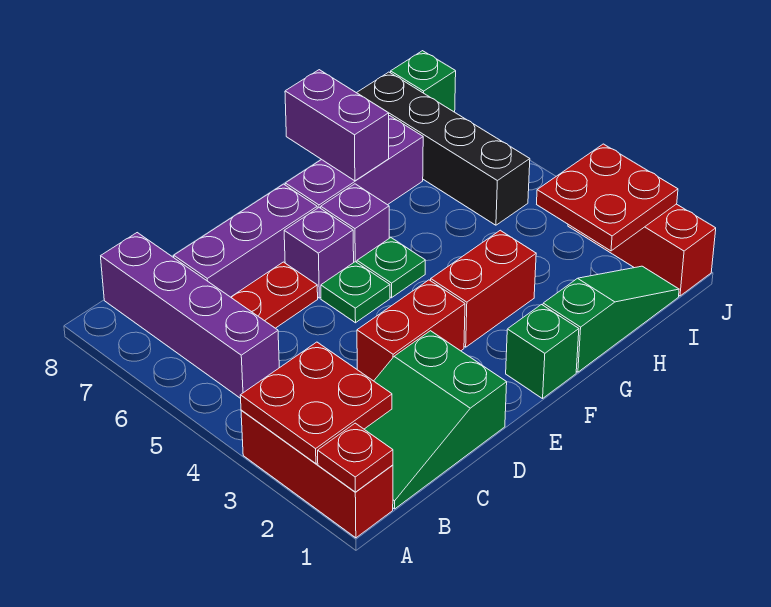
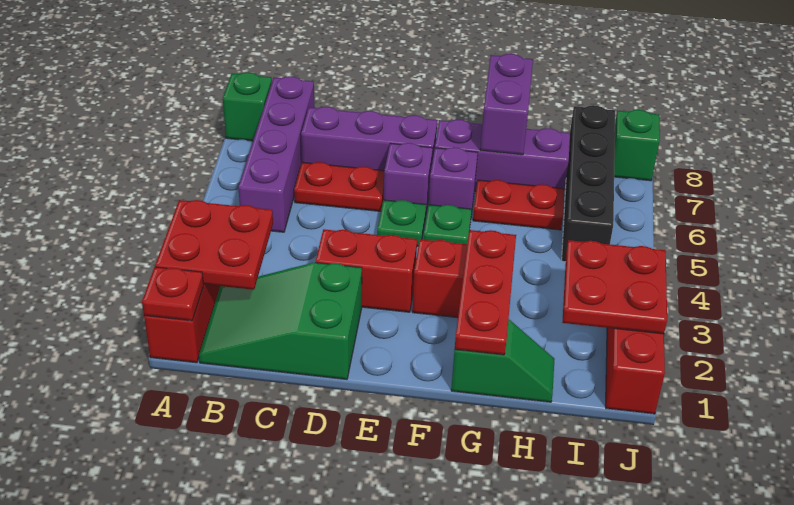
green brick F1 level 1 -> green brick A8 level 1
green slope G1:I1 level 1 top G -> green slope G1:H1 level 1 top G
none -> red plate G1:G3 level 2
none -> red plate G6:H6 level 1

